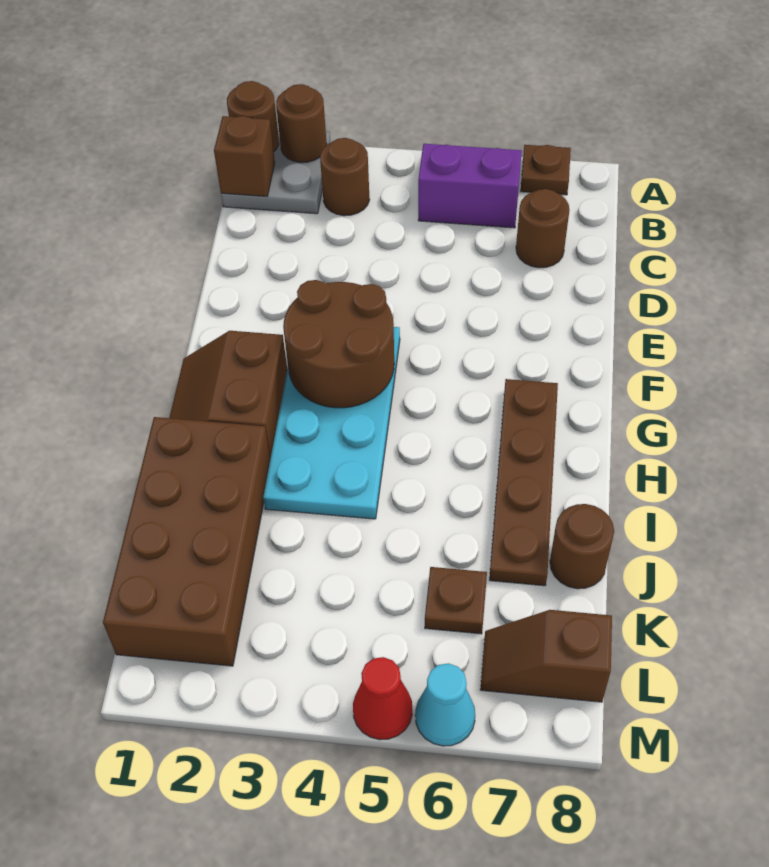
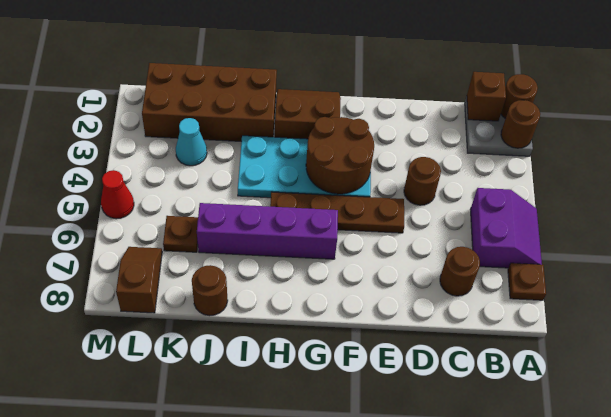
brown round brick B3 level 1 -> brown round brick D4 level 1
none -> purple brick G6:J6 level 1
brown plate G7:J7 level 1 -> brown plate E5:H5 level 1
cyan cone M6 level 1 -> cyan cone K3 level 1

